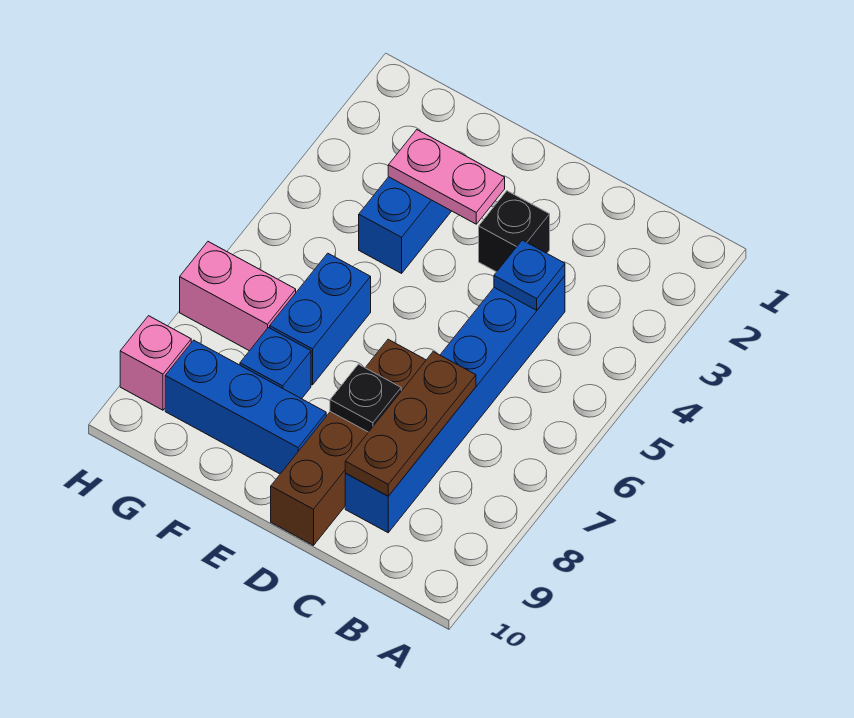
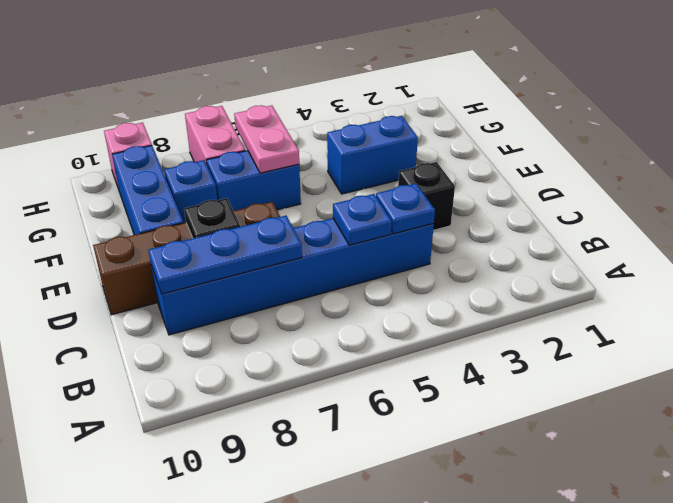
none -> blue plate C5 level 2
brown plate C7:C9 level 2 -> blue plate C7:C9 level 2
pink plate E3:F3 level 2 -> pink plate F6:G6 level 2

